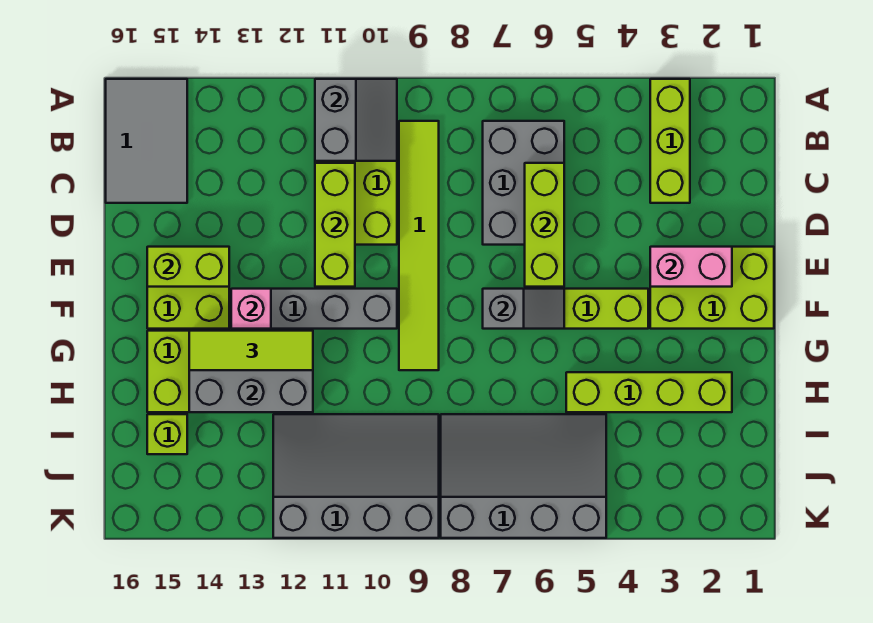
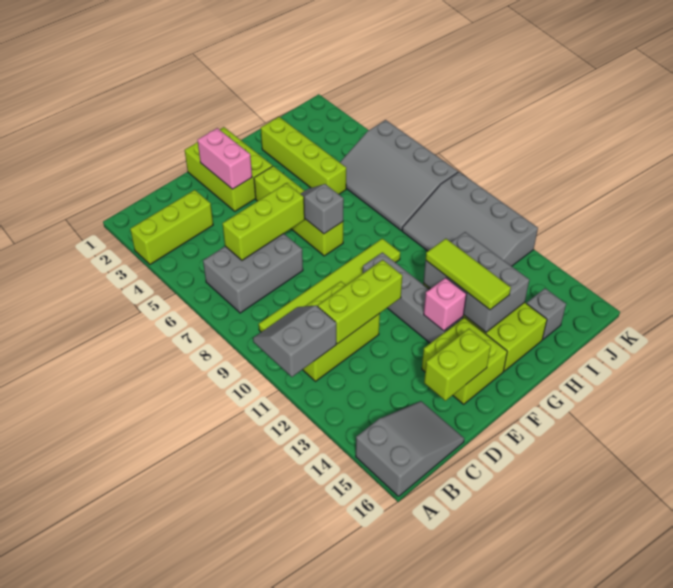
grey tile A15:C16 level 1 -> grey slope A15:C16 level 1 top A
lime brick E14:E15 level 2 -> lime brick D15:E15 level 2
lime brick I15 level 1 -> grey brick I15 level 1

